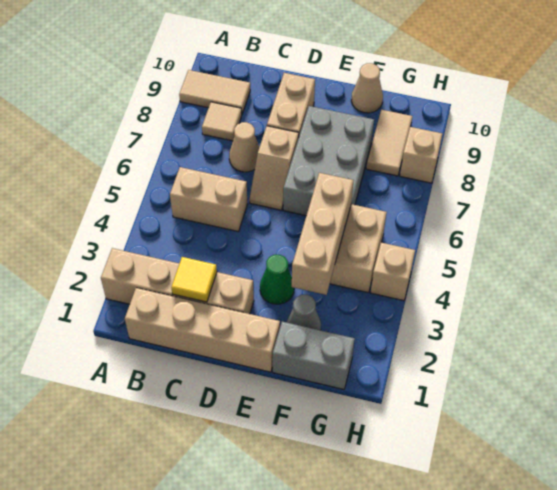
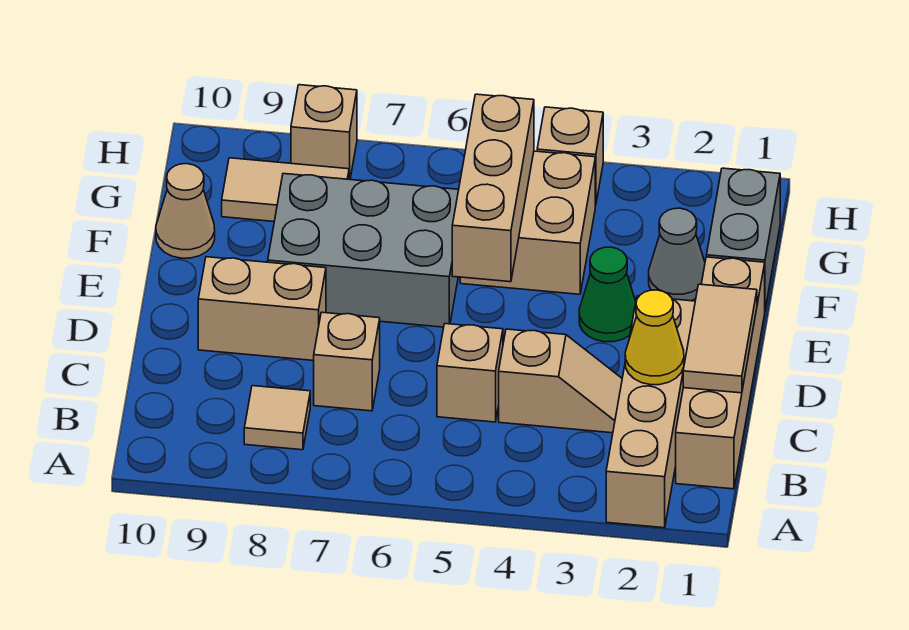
tan tile A9:B9 level 1 -> tan tile C1:D1 level 2
tan brick B5:C5 level 1 -> tan brick C5 level 1
yellow tile C2 level 2 -> yellow cone C2 level 2
tan cone C7 level 1 -> tan brick C7 level 1
tan slope D6:D7 level 1 top 7 -> tan slope C3:C4 level 1 top 4
tan brick F3:F5 level 2 -> tan brick E5:G5 level 2

